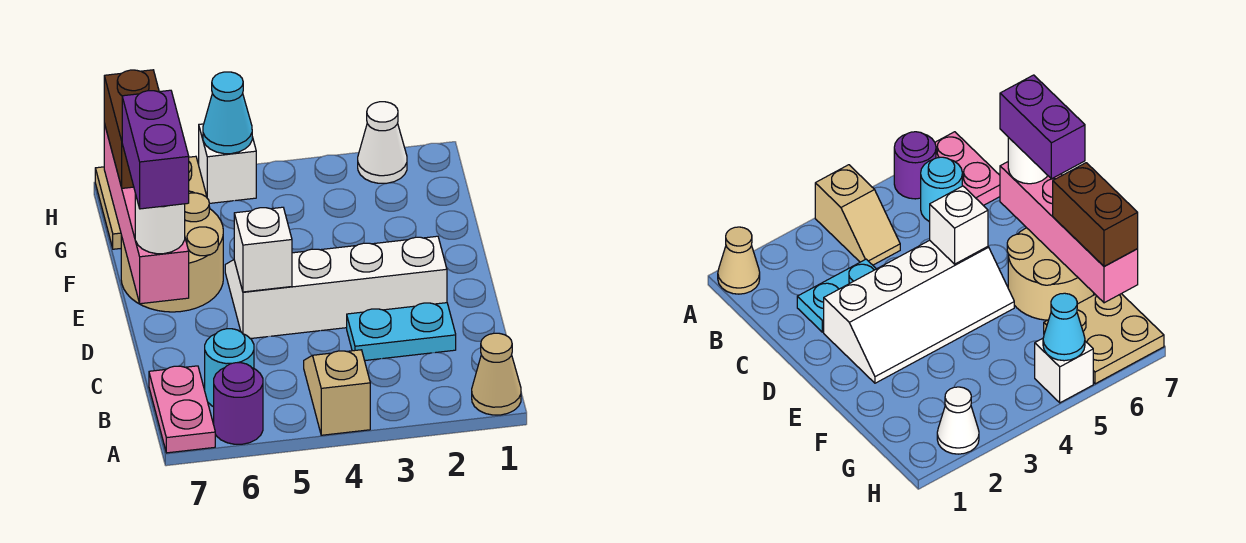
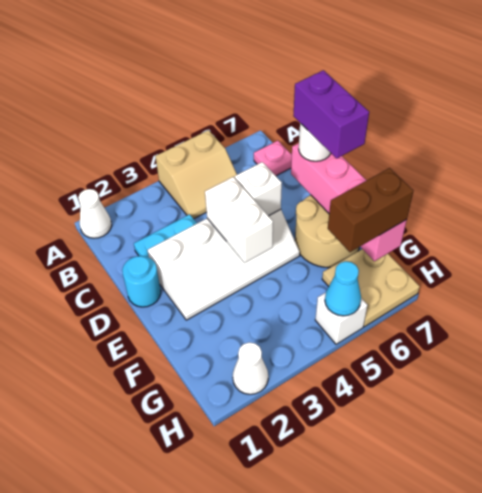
tan cone A1 level 1 -> white cone A1 level 1
tan slope A4:B4 level 1 top A -> tan slope A4:B5 level 1 top A
purple round brick A6 level 1 -> none
pink plate A7:B7 level 1 -> pink plate B7 level 1
cyan round brick B6 level 1 -> cyan round brick D1 level 1
none -> white brick D4:E4 level 2
brown brick F7:G7 level 3 -> brown brick G6:G7 level 3

